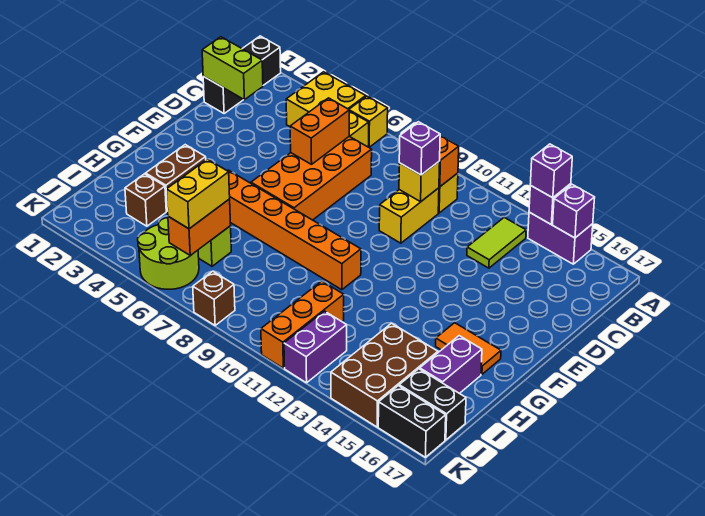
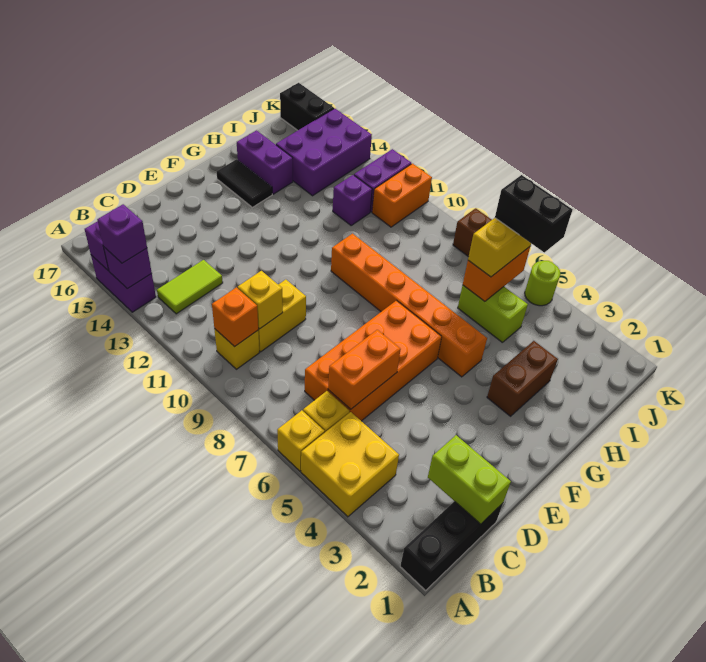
purple brick C10 level 3 -> purple brick I12 level 1
orange tile G15:G16 level 1 -> black tile G15:G16 level 1
purple brick H16:I16 level 1 -> purple brick H15:H16 level 1
brown brick I3 level 1 -> none
orange brick I11:K11 level 1 -> orange brick J11:K11 level 1
brown brick I14:K15 level 1 -> purple brick I14:K15 level 1
lime round brick J5:K6 level 1 -> lime round brick K5 level 1
black brick J16:J17 level 1 -> black brick J5:J6 level 4

